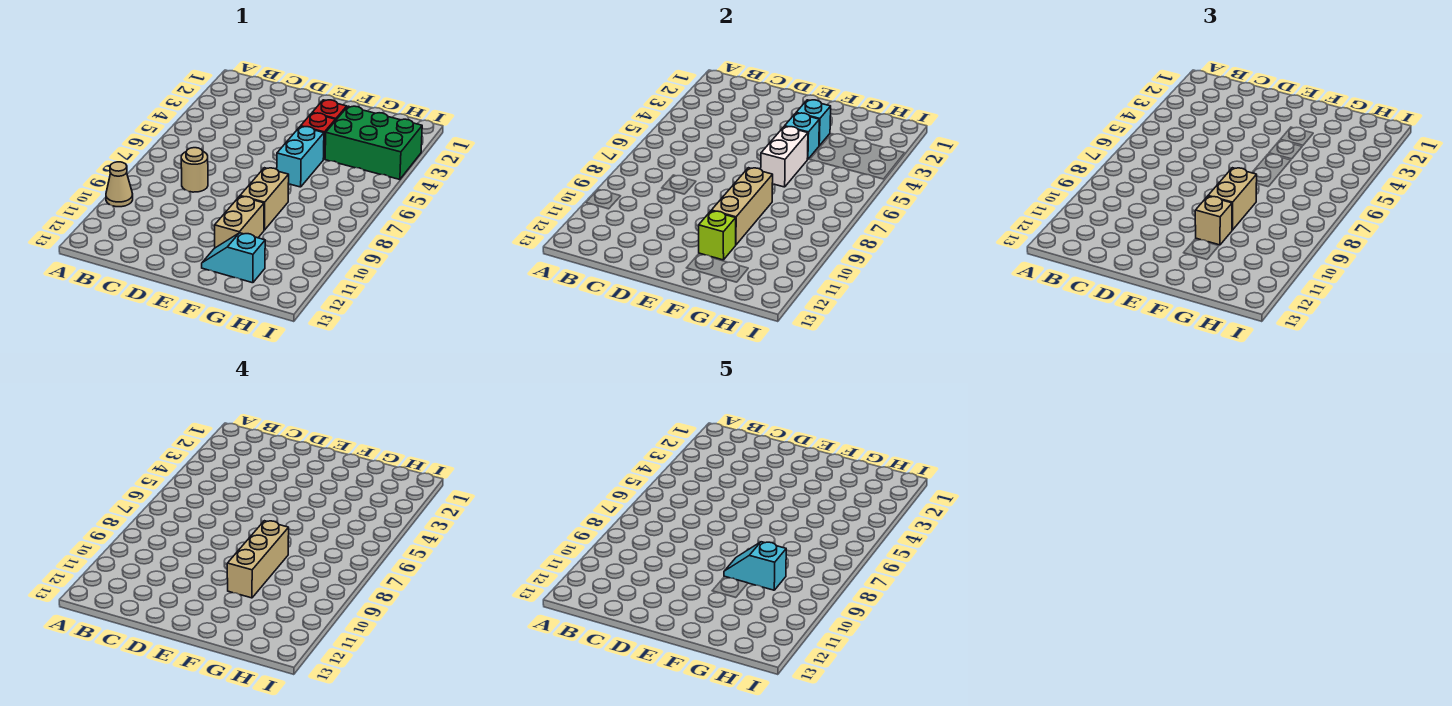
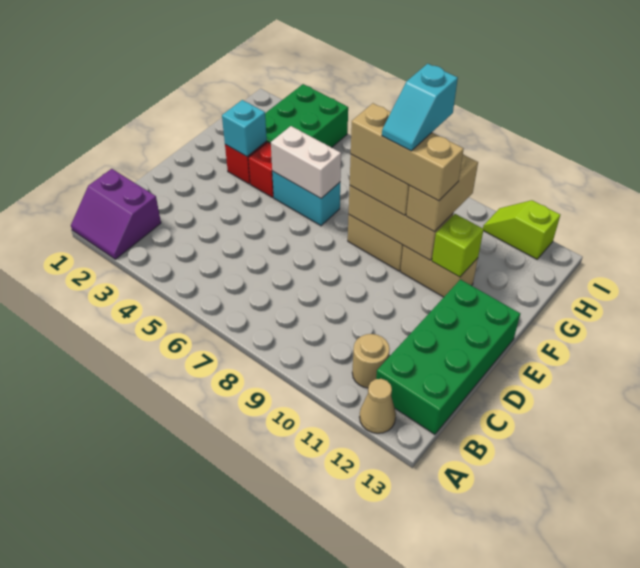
none -> purple slope A1:B2 level 1 top B
tan cone A10 level 1 -> tan cone A12 level 1
none -> green brick B12:E13 level 1
tan round brick C8 level 1 -> tan round brick B11 level 1
cyan brick F4 level 2 -> none
tan brick F10 level 3 -> tan brick F10:G10 level 3
cyan slope F12:G12 level 1 top G -> none
none -> lime slope I11:I12 level 1 top 12

